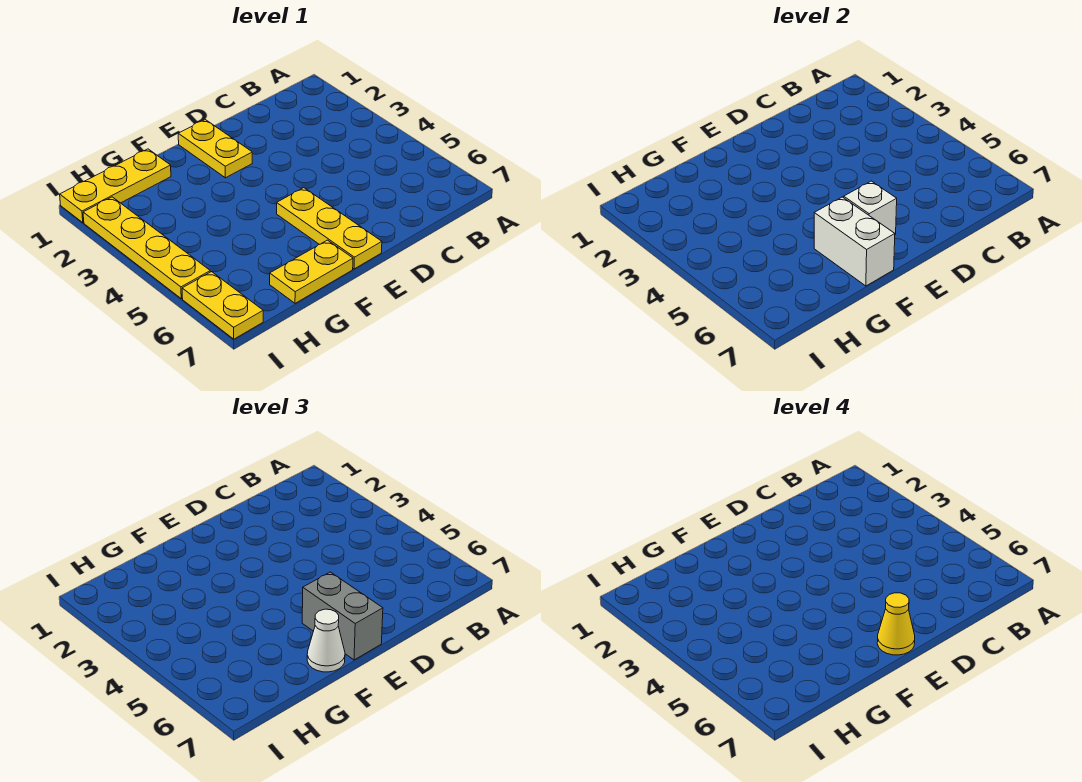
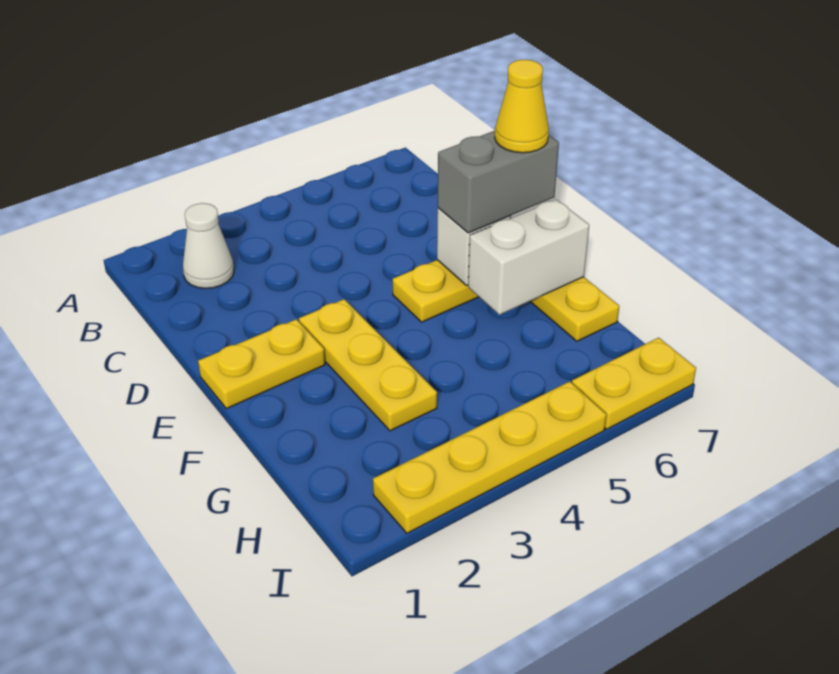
white cone F7 level 3 -> white cone B2 level 1
yellow plate G1:I1 level 1 -> yellow plate E3:G3 level 1

